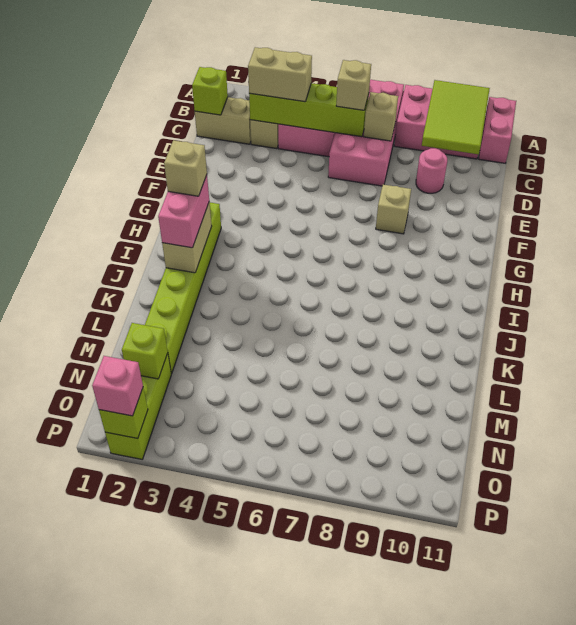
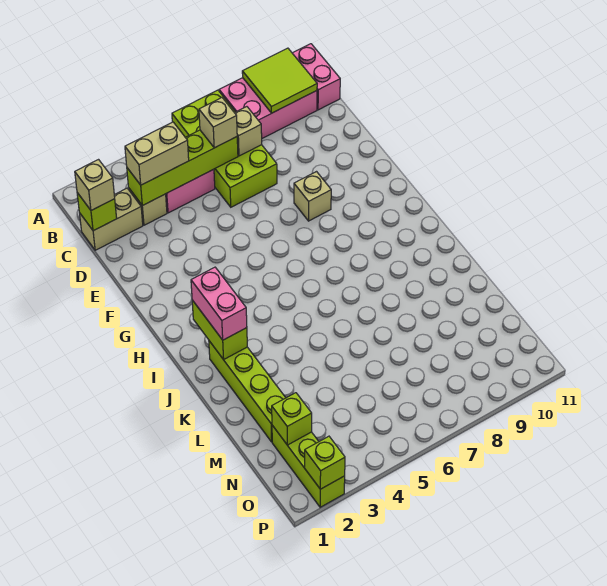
pink brick A6:D7 level 1 -> lime brick A6:D7 level 1
lime tile A9:C10 level 2 -> lime tile A9:B10 level 2
pink round brick D9 level 1 -> none
lime brick H2:M2 level 1 -> lime brick J2:M2 level 1
tan brick I2:J2 level 2 -> lime brick I2:J2 level 2
tan brick I2 level 4 -> tan brick C1 level 3
pink brick P2 level 3 -> none

